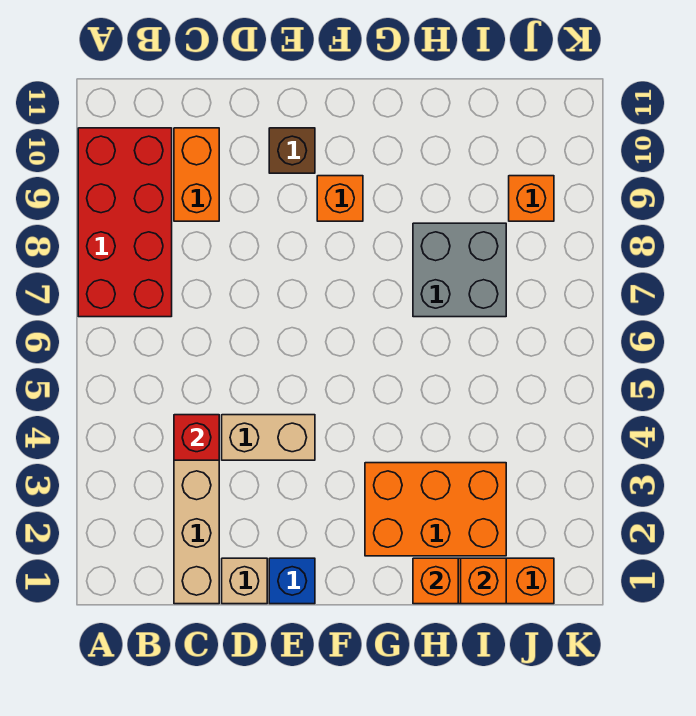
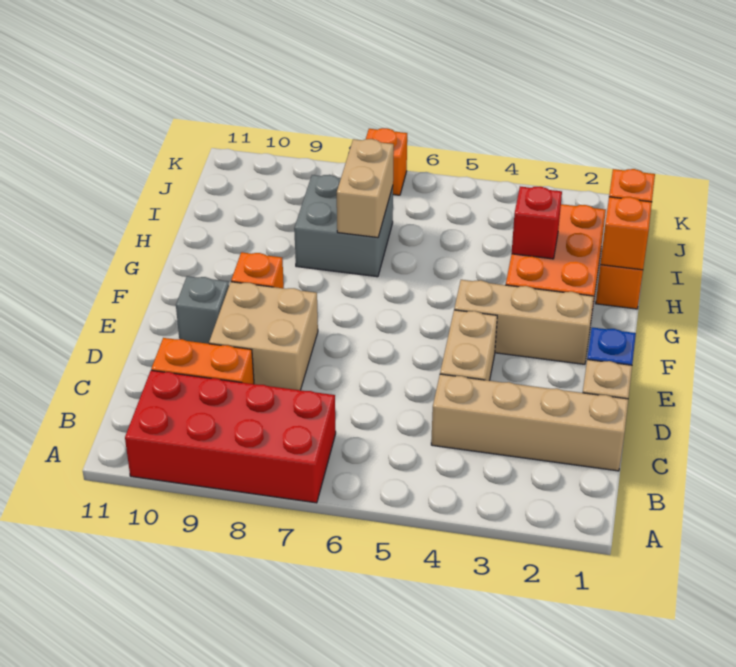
red brick C4 level 2 -> red brick H3 level 2
none -> tan brick D8:E9 level 1
brown brick E10 level 1 -> grey brick E10 level 1
none -> tan brick F2:F4 level 1
none -> tan brick H7:I7 level 2
orange brick J9 level 1 -> orange brick K7 level 1

